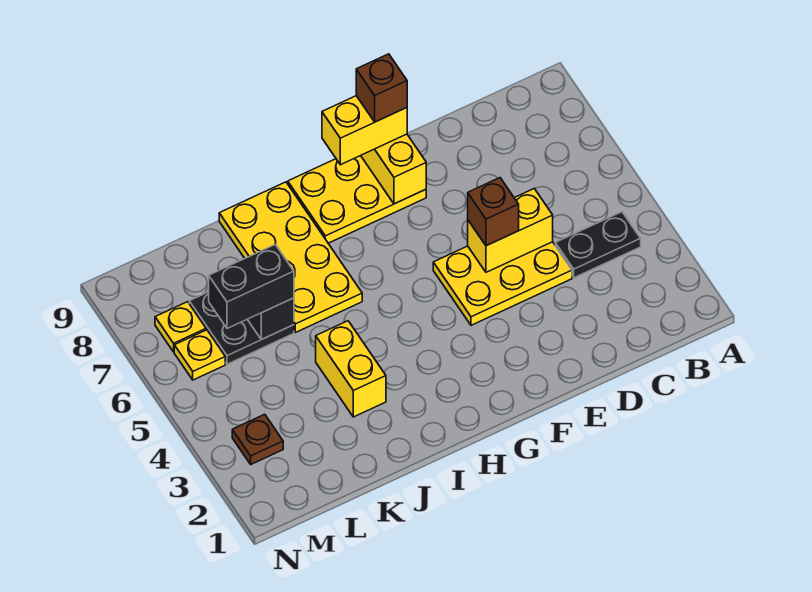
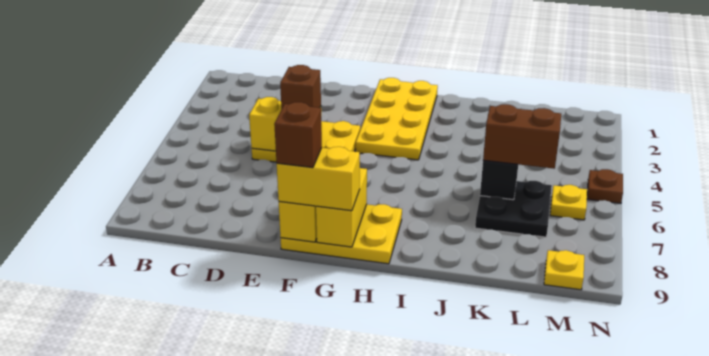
black plate B4:C4 level 1 -> none
yellow plate I6:J9 level 1 -> yellow plate G1:H4 level 1
yellow brick J3:J4 level 1 -> yellow brick G8:G9 level 2
black brick K6:L6 level 3 -> brown brick K6:L6 level 3
brown plate M3 level 1 -> brown plate N5 level 1
yellow plate M7 level 1 -> yellow plate M9 level 1

